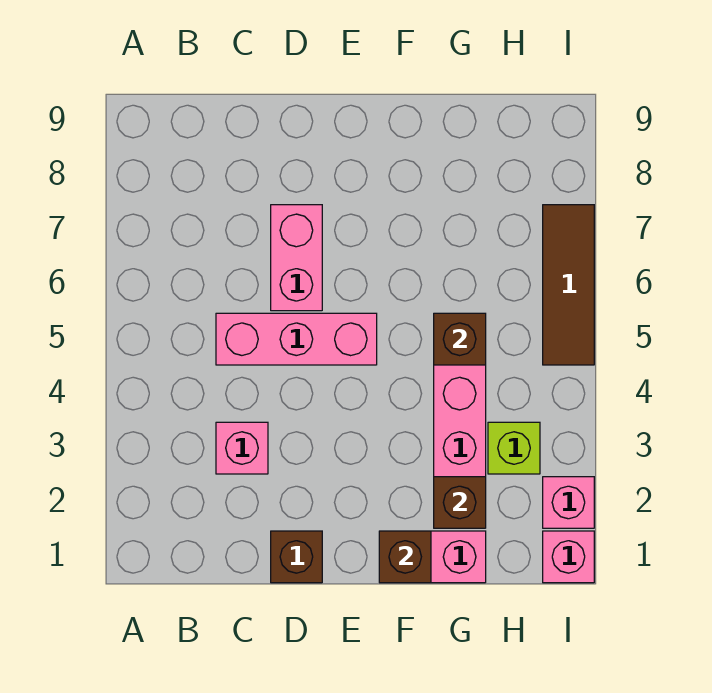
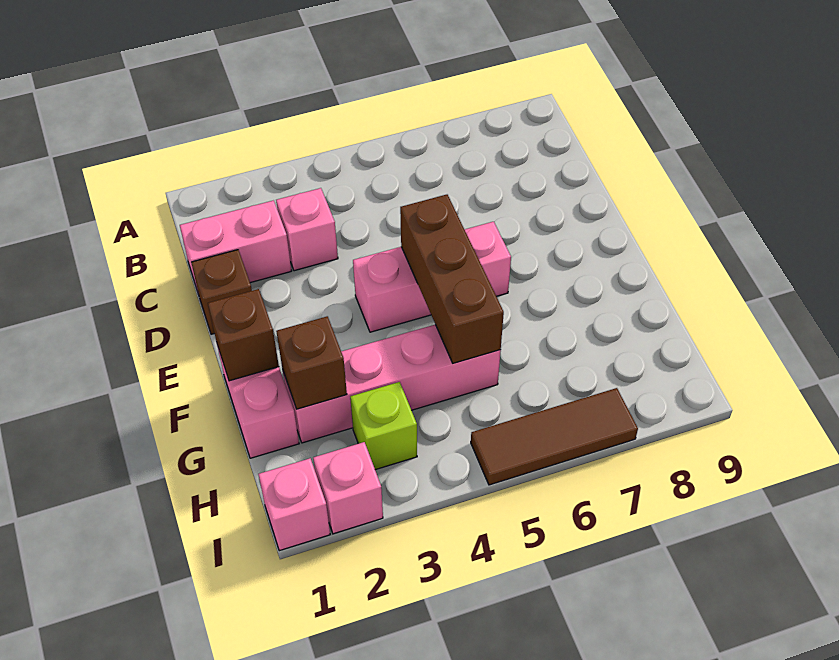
pink brick C5:E5 level 1 -> pink brick E4:E6 level 1
pink brick D6:D7 level 1 -> pink brick C1:C2 level 1
brown brick G5 level 2 -> brown brick E5:G5 level 2

